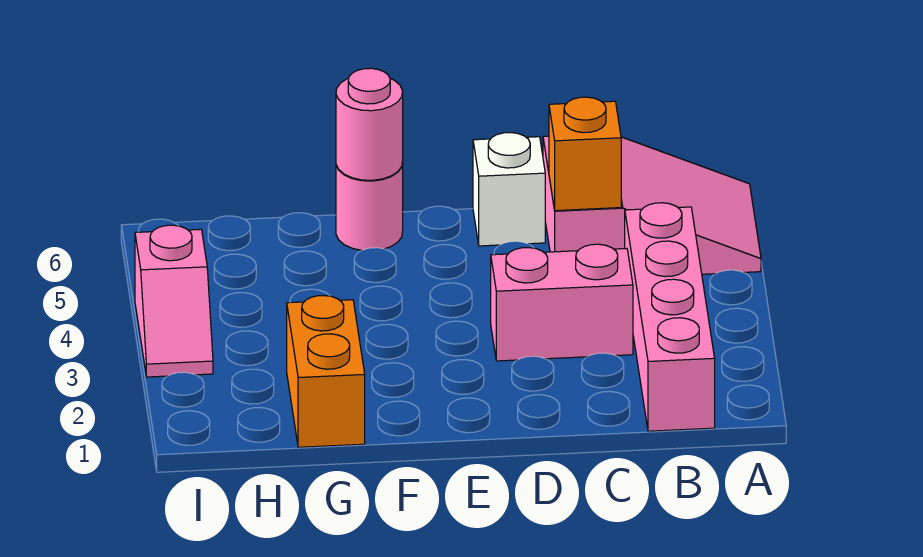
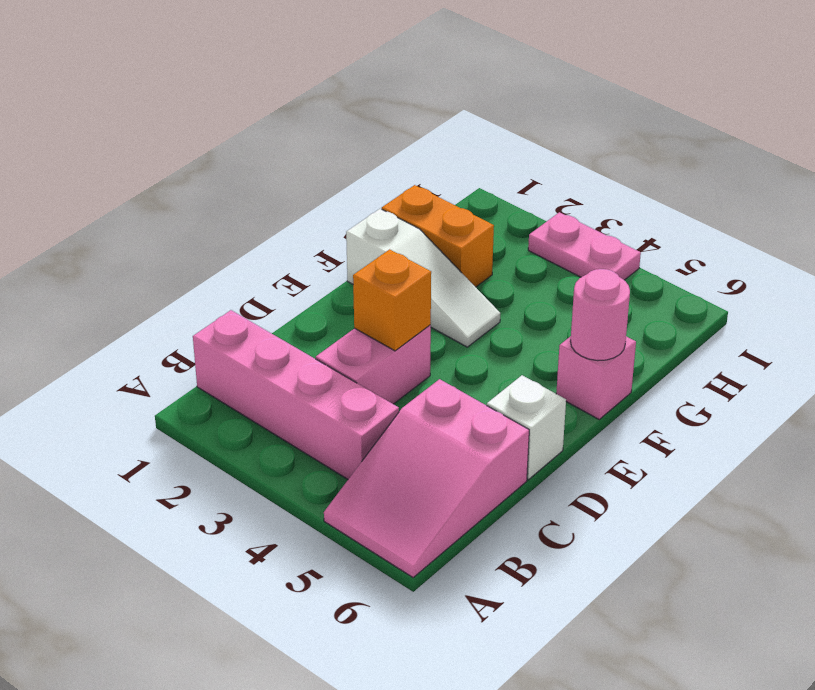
orange brick C5 level 2 -> orange brick D3 level 2
none -> white slope F1:F3 level 1 top 1
pink round brick F6 level 1 -> pink brick F6 level 1
pink slope I3:I4 level 1 top 4 -> pink plate I3:I4 level 1

